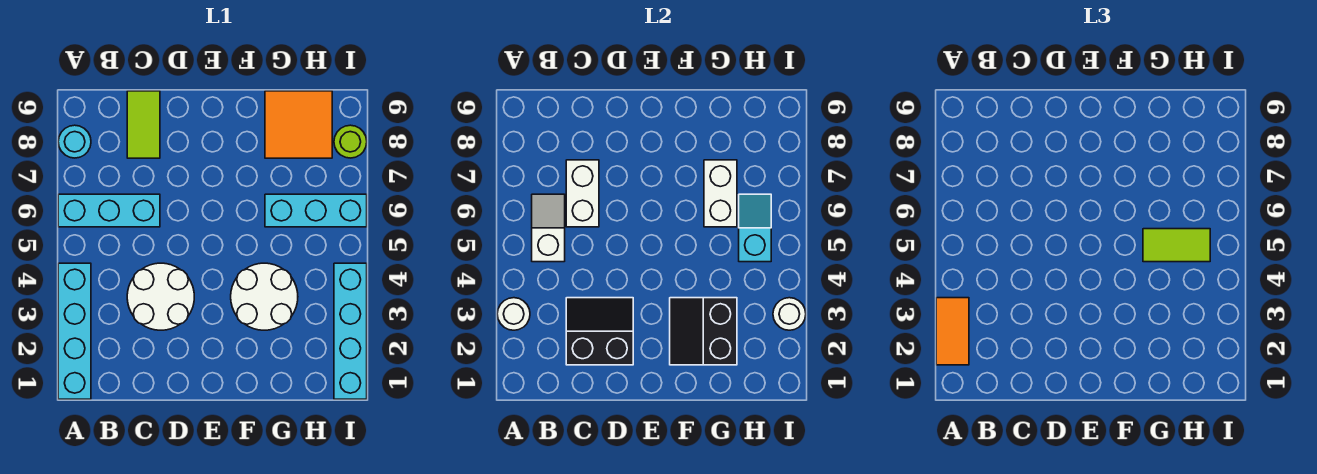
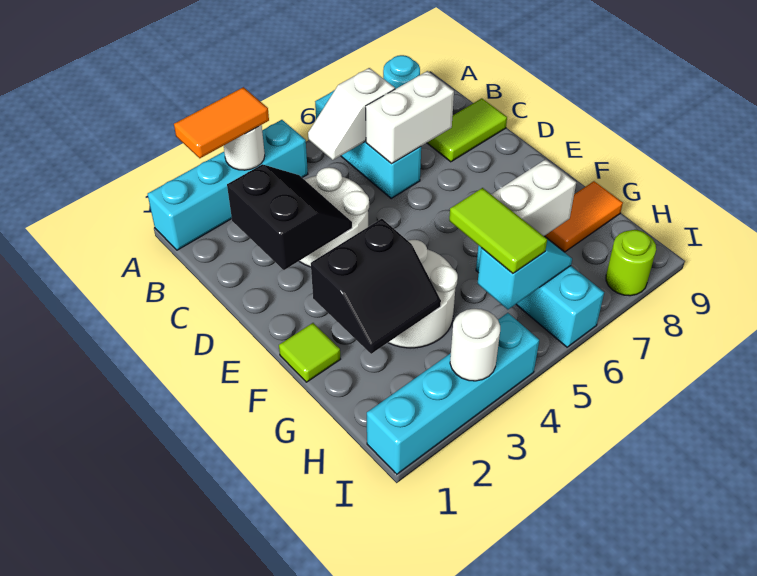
white slope B5:B6 level 2 top 5 -> white slope B5:B6 level 2 top 6
none -> lime tile F1 level 1
black slope F2:G3 level 2 top G -> black slope F2:G3 level 2 top F
orange tile G8:H9 level 1 -> orange tile G8:G9 level 1

